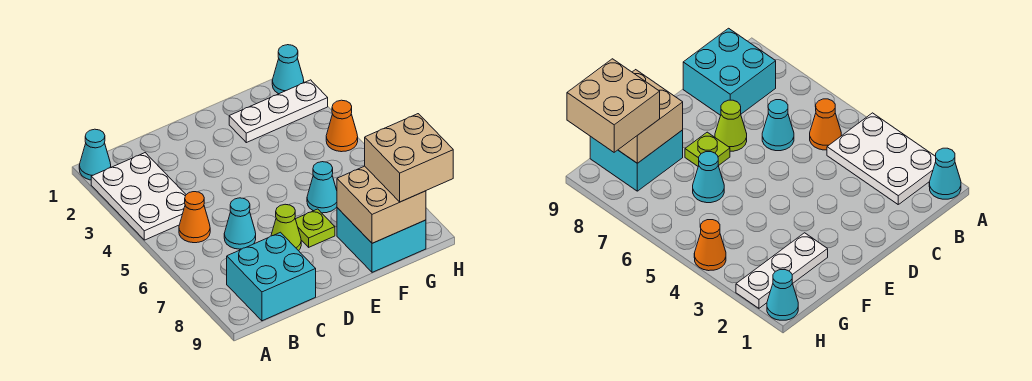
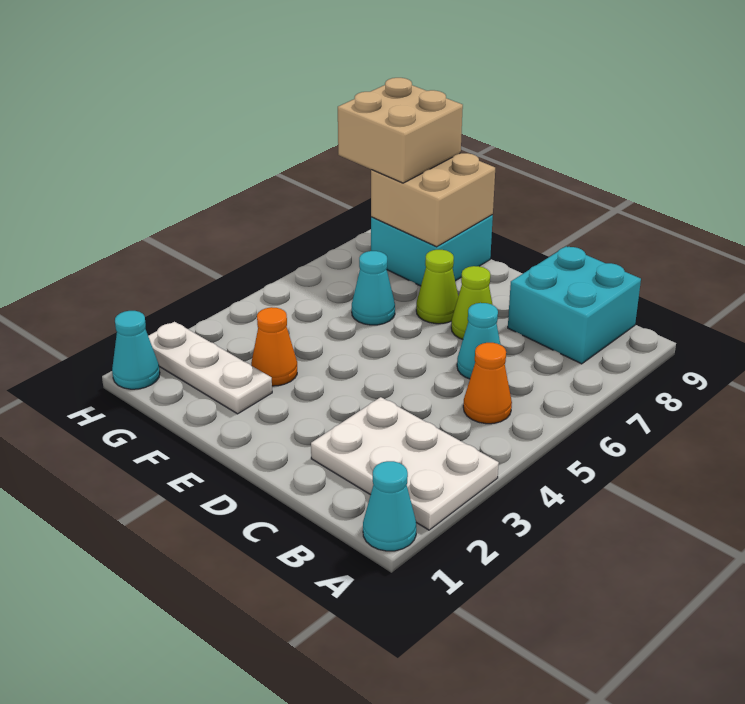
white plate A2:B4 level 1 -> white plate A2:C3 level 1
lime plate E7 level 1 -> lime cone E7 level 1
orange cone H4 level 1 -> orange cone F3 level 1

